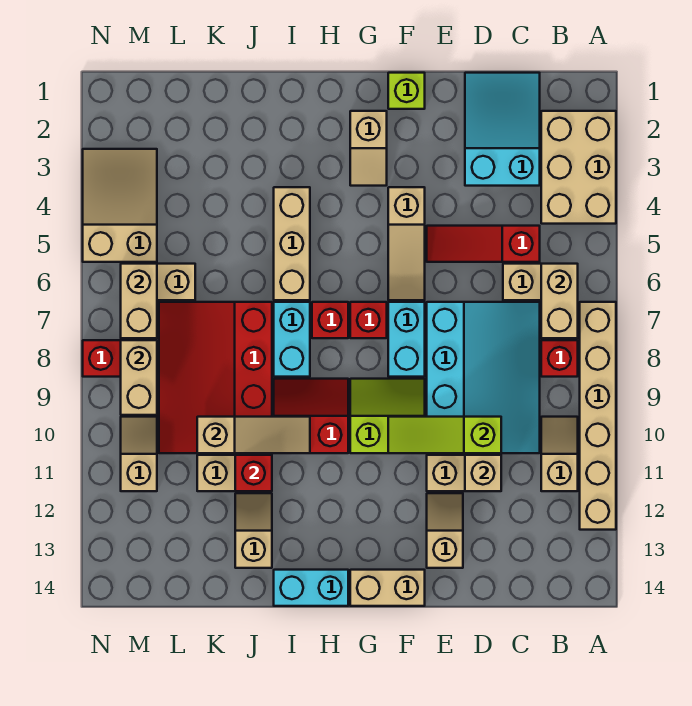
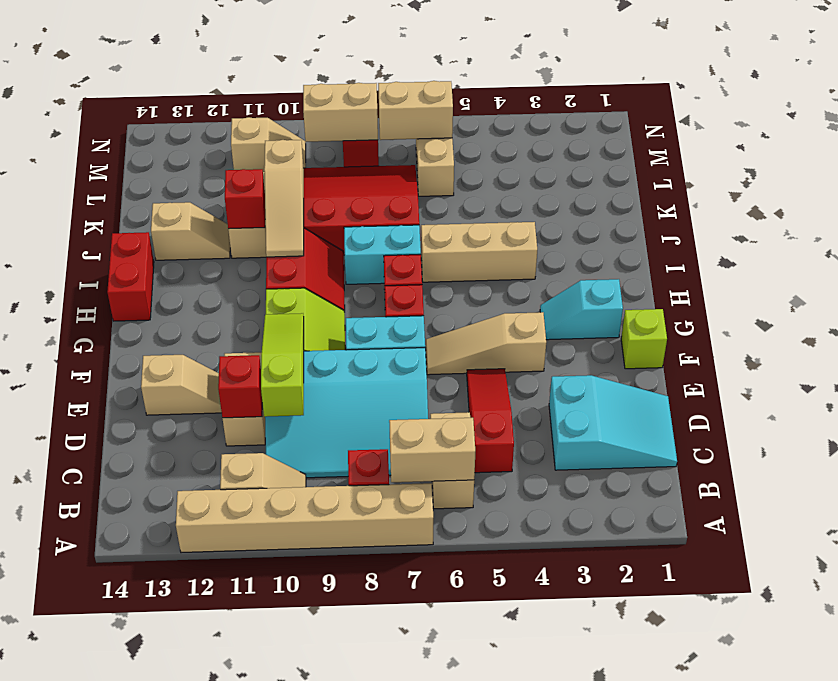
tan brick A2:B4 level 1 -> none
tan brick D11 level 2 -> red brick D11 level 2
tan brick F14:G14 level 1 -> none
tan slope G2:G3 level 1 top 2 -> cyan slope G2:G3 level 1 top 2
cyan brick H14:I14 level 1 -> red brick H14:I14 level 1
tan slope M3:N5 level 1 top 5 -> none

